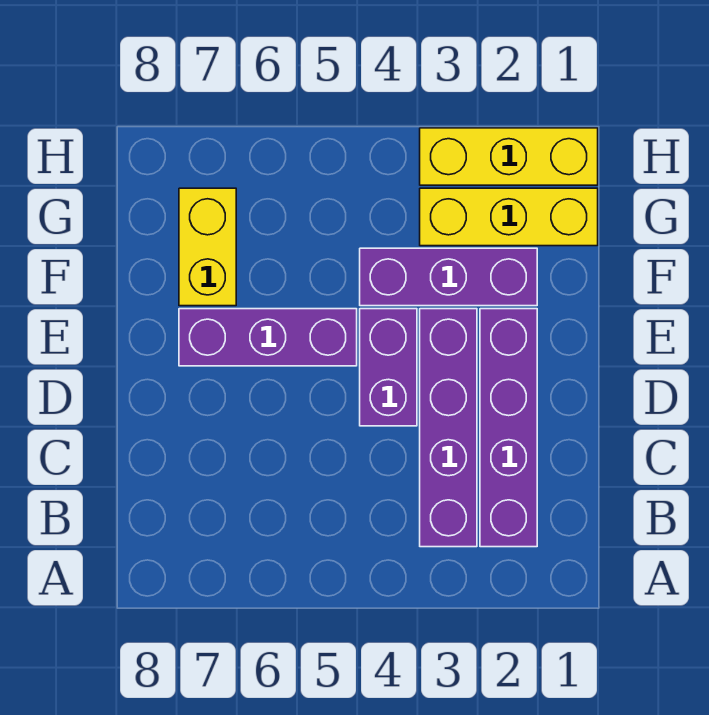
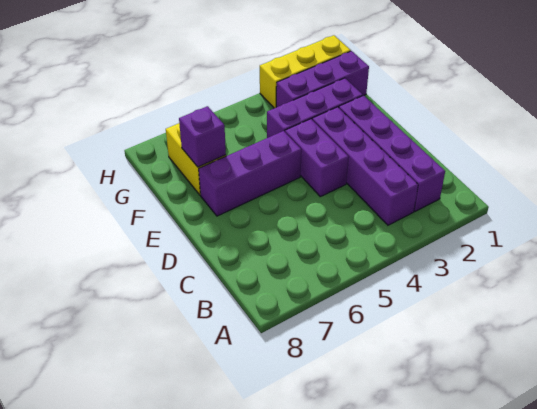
none -> purple brick F7 level 2
yellow brick G1:G3 level 1 -> purple brick G1:G3 level 1

